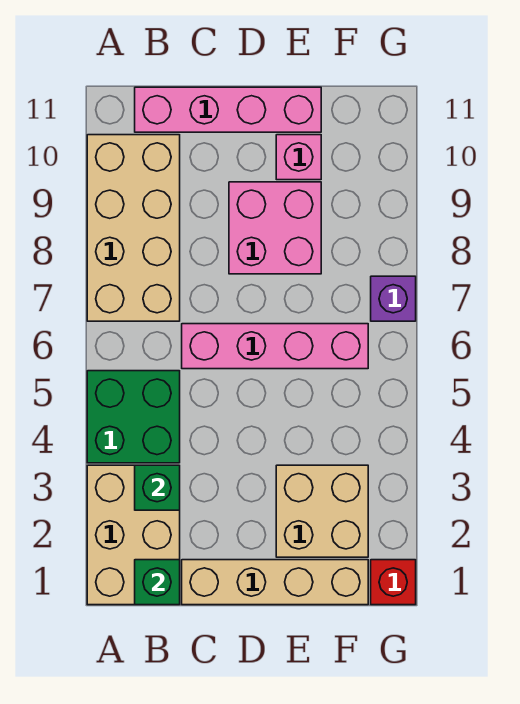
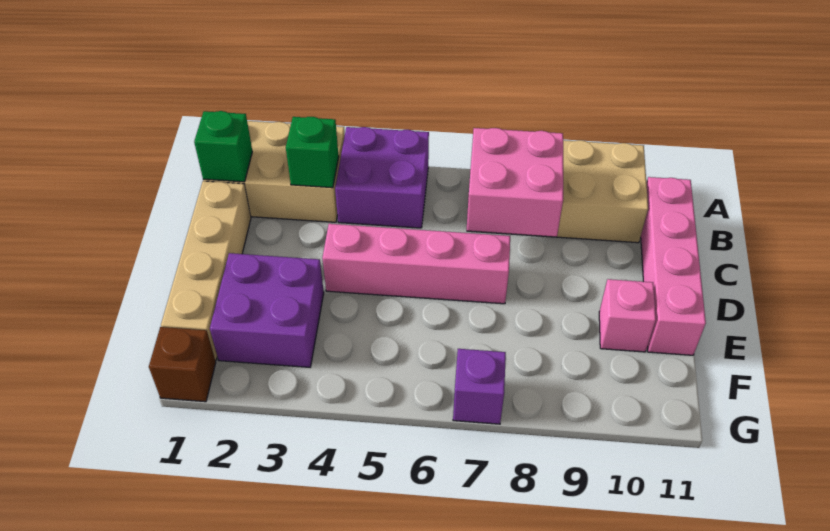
green brick A4:B5 level 1 -> purple brick A4:B5 level 1
pink brick C6:F6 level 1 -> pink brick D4:D7 level 1
pink brick D8:E9 level 1 -> pink brick B7:C8 level 2
tan brick E2:F3 level 1 -> purple brick E2:F3 level 1
red brick G1 level 1 -> brown brick G1 level 1

